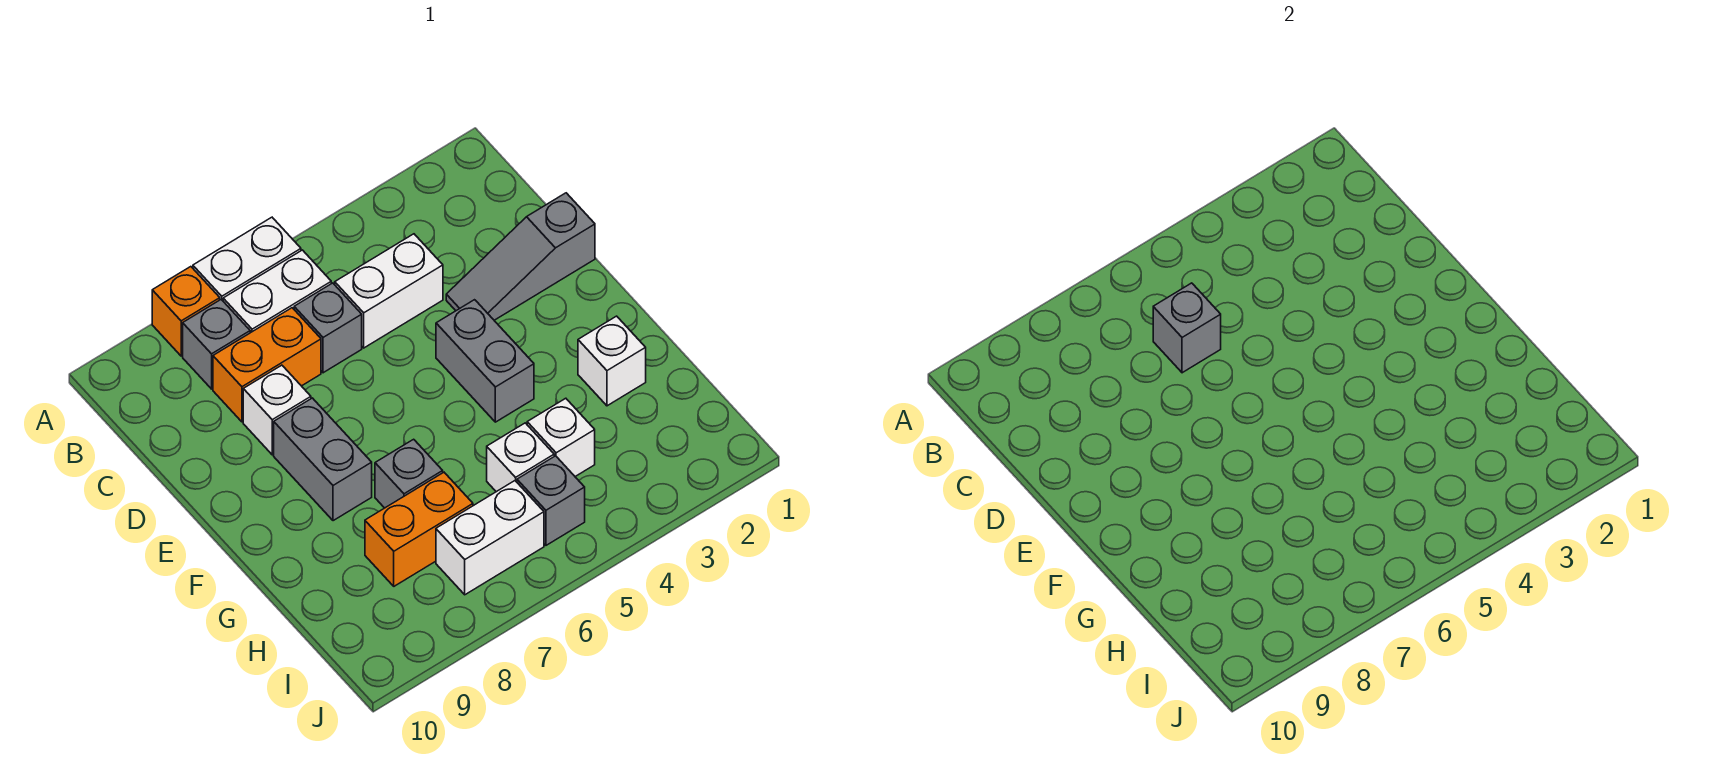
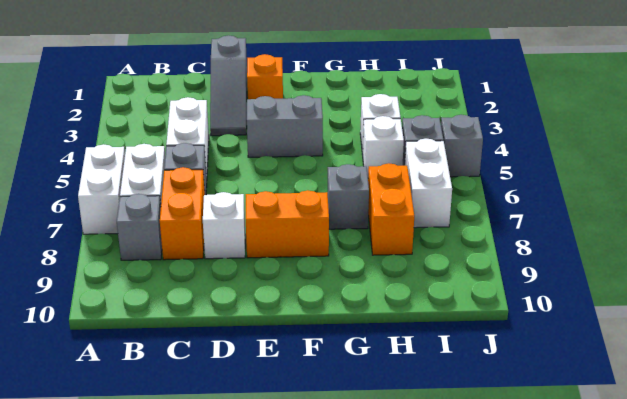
orange brick A8 level 1 -> orange brick E2 level 1
grey brick C6 level 2 -> grey brick J5 level 1
grey brick E8:F8 level 1 -> orange brick E8:F8 level 1
white brick G2 level 1 -> none

